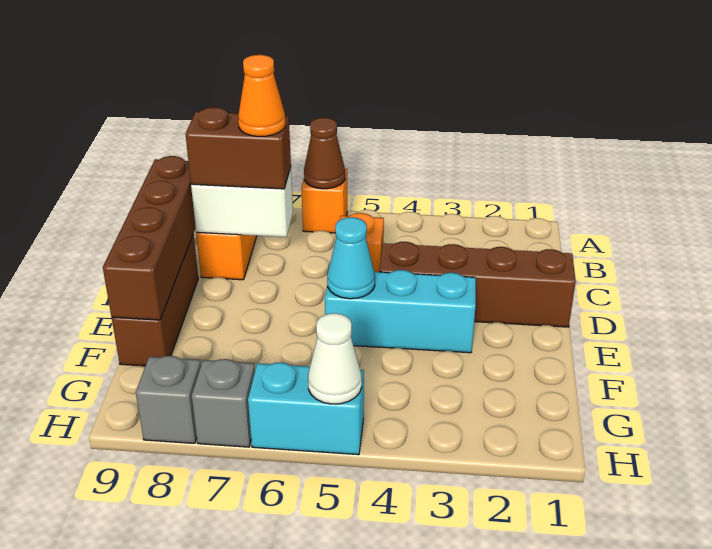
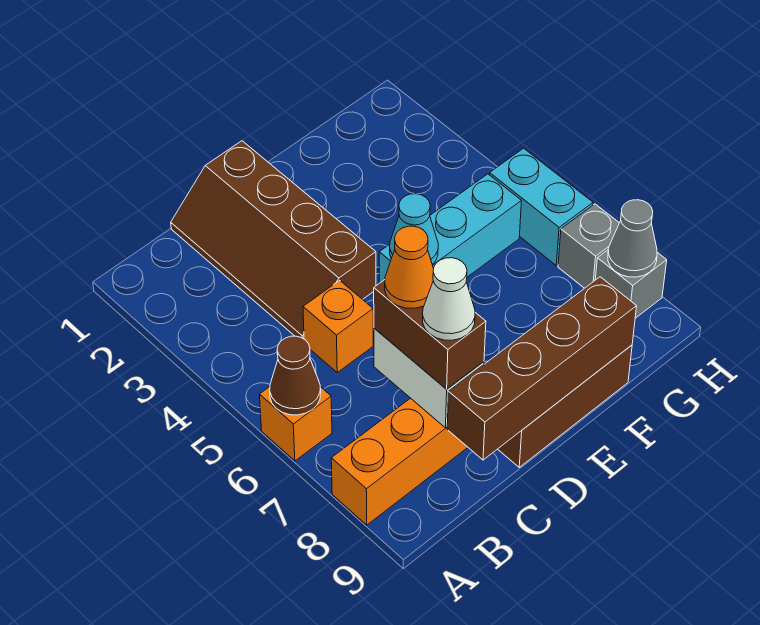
cyan brick E3:E5 level 1 -> cyan brick E5:G5 level 1
white cone H5 level 2 -> white cone C8 level 4
none -> grey cone H8 level 2

